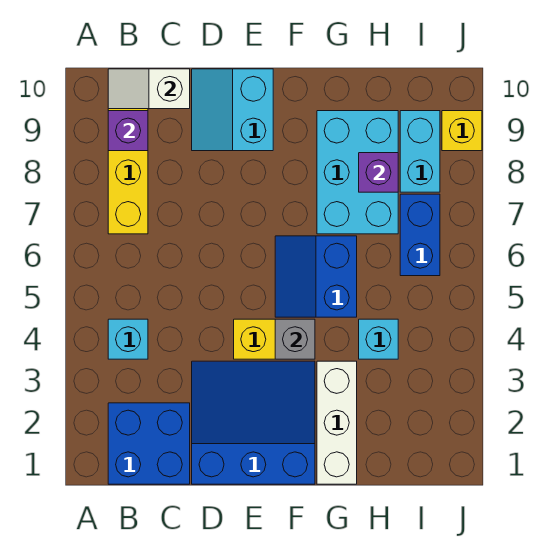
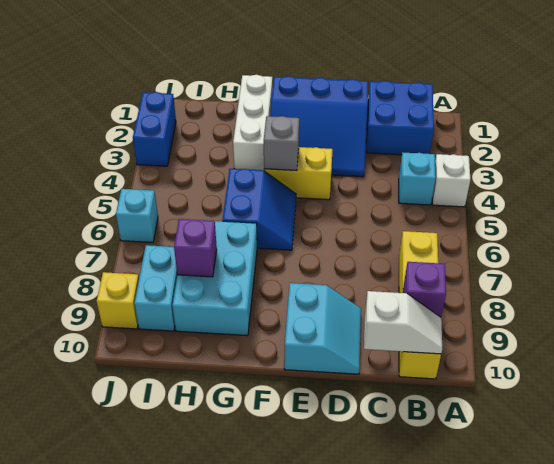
none -> white brick A4 level 1
cyan brick H4 level 1 -> cyan brick J6 level 1
blue brick I6:I7 level 1 -> blue brick J2:J3 level 1

